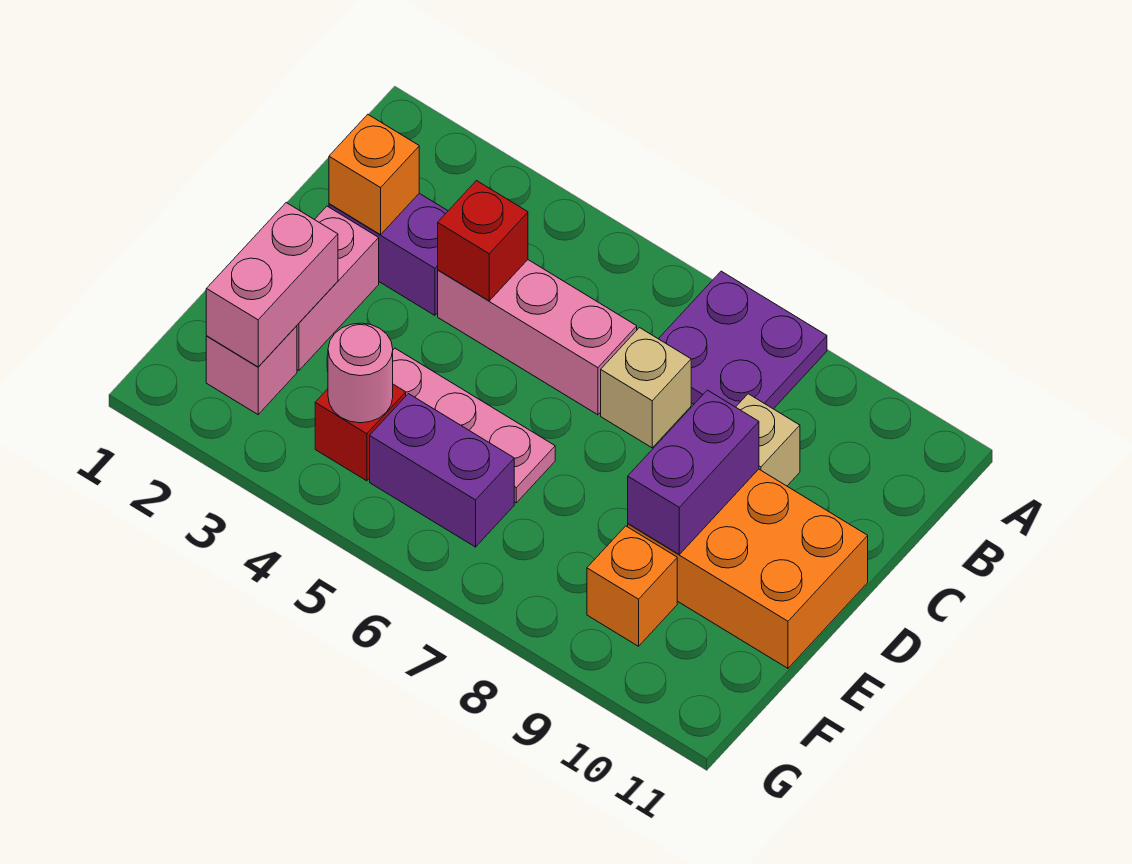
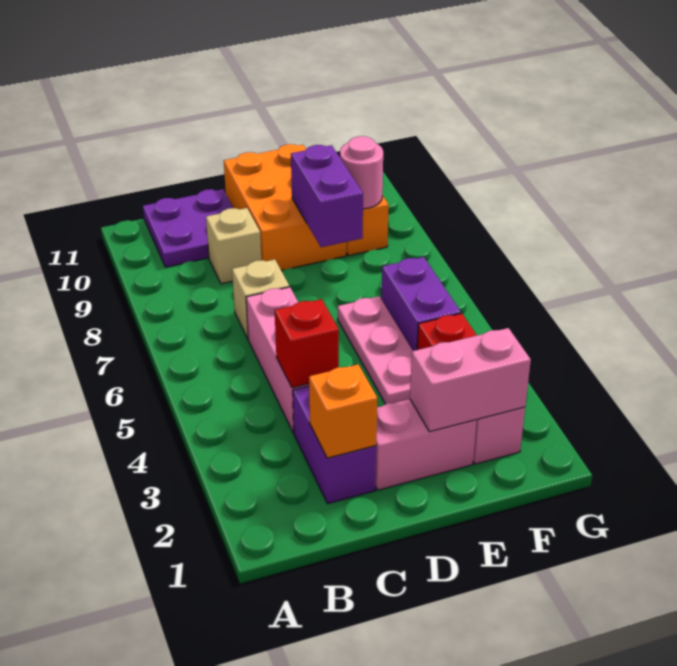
purple plate A7:B8 level 1 -> purple plate B10:C11 level 1
purple brick D9:E9 level 2 -> purple brick E8:E9 level 2
pink round brick F4 level 2 -> pink round brick F9 level 2

